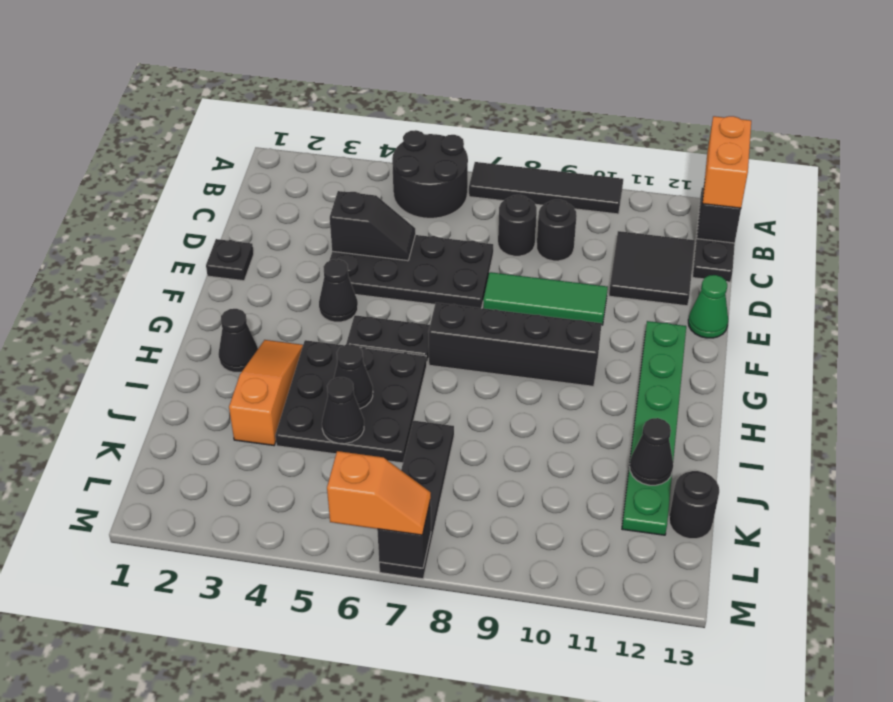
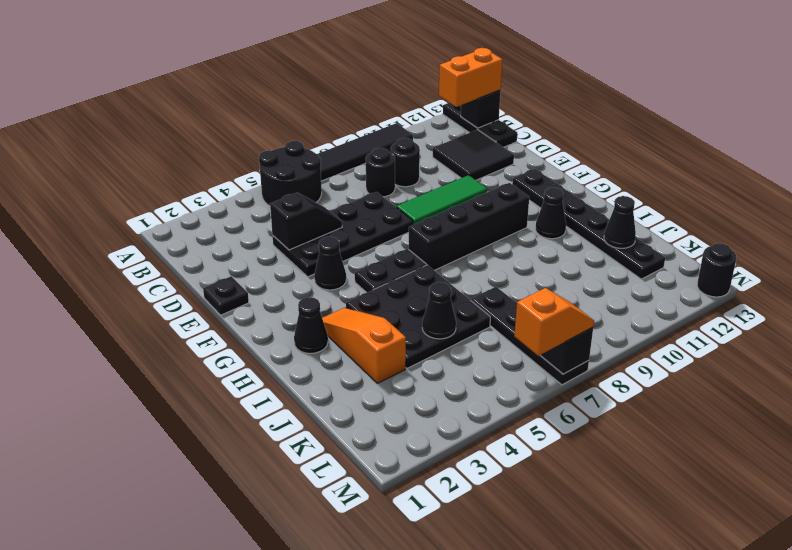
orange brick A13:B13 level 3 -> orange brick B12:B13 level 3
green cone E13 level 1 -> none
green plate F12:K12 level 1 -> black plate F12:K12 level 1
black cone I5 level 2 -> black cone H11 level 1
black round brick K13 level 1 -> black round brick M13 level 1

